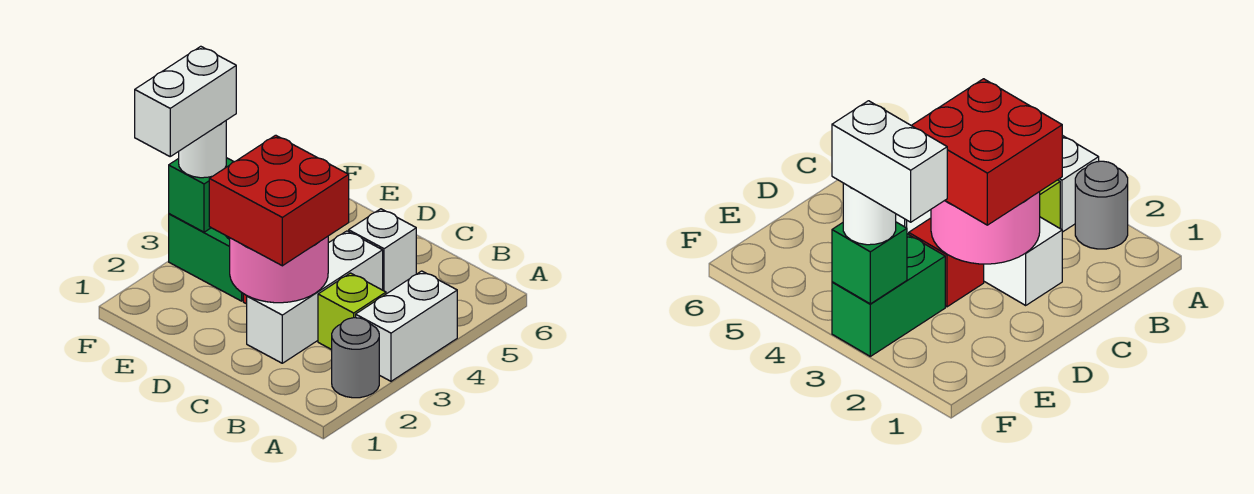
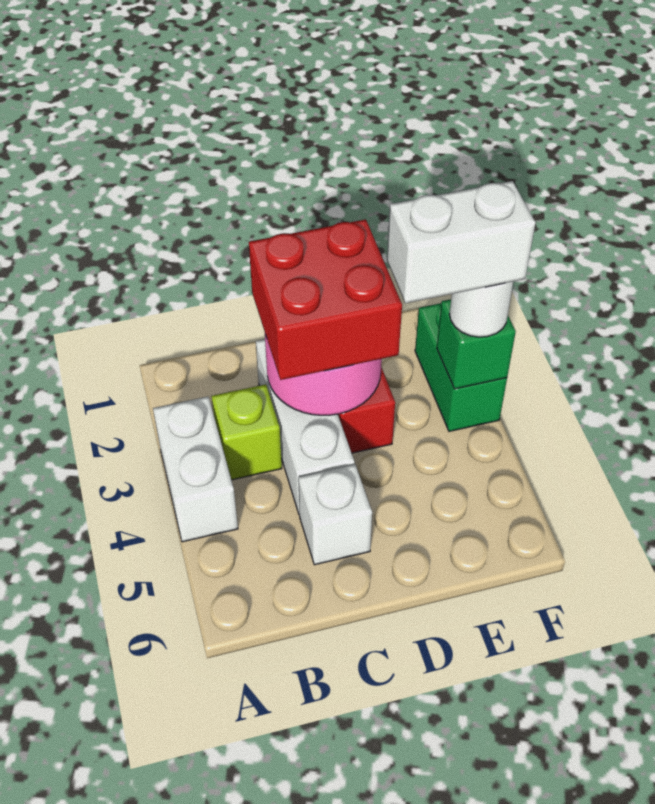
grey round brick A2 level 1 -> none
green brick E3:F3 level 1 -> green brick F2:F3 level 1
white brick F2:F3 level 4 -> white brick E3:F3 level 4

